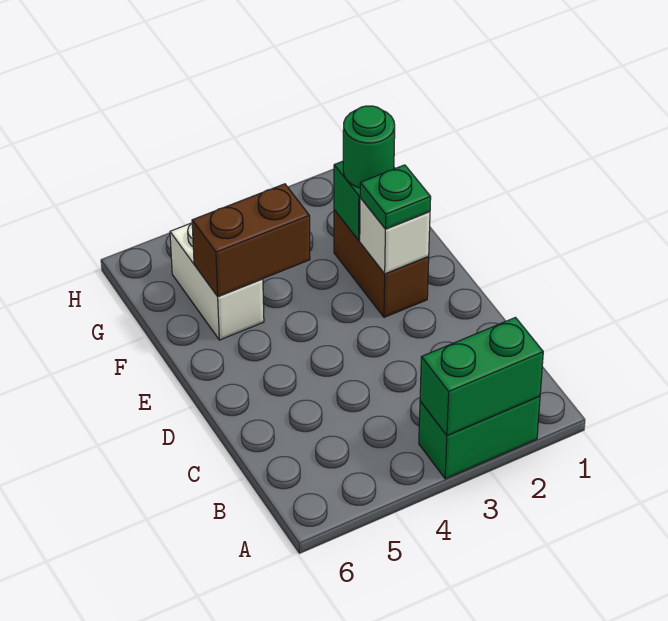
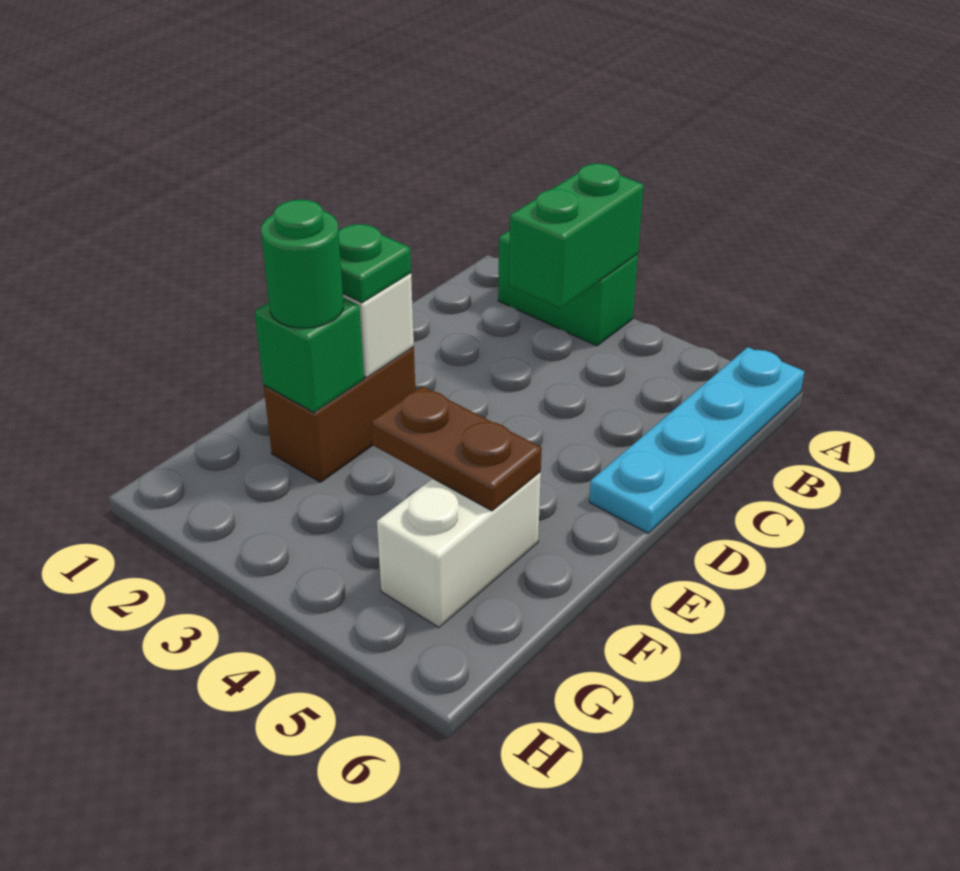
green brick A2:A3 level 2 -> green brick A3:B3 level 2
none -> cyan plate A6:D6 level 1
brown brick F4:F5 level 2 -> brown plate F4:F5 level 2

